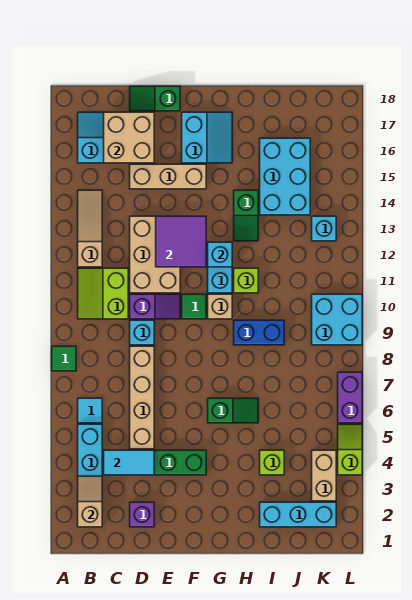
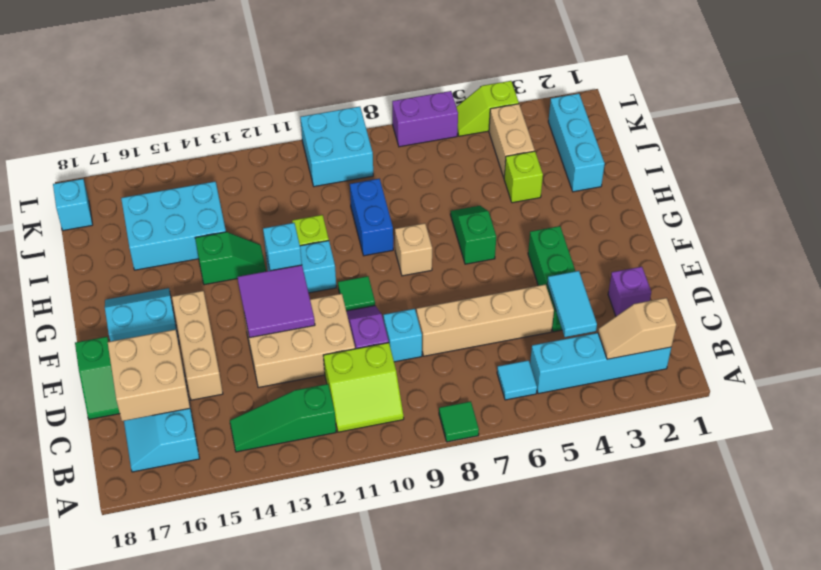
tan slope B12:B14 level 1 top 12 -> green slope B12:B14 level 1 top 12
tan brick G10 level 1 -> tan brick G8 level 1
tan brick K3:K4 level 1 -> tan brick J4:K4 level 1
cyan brick K13 level 1 -> cyan brick K18 level 1

